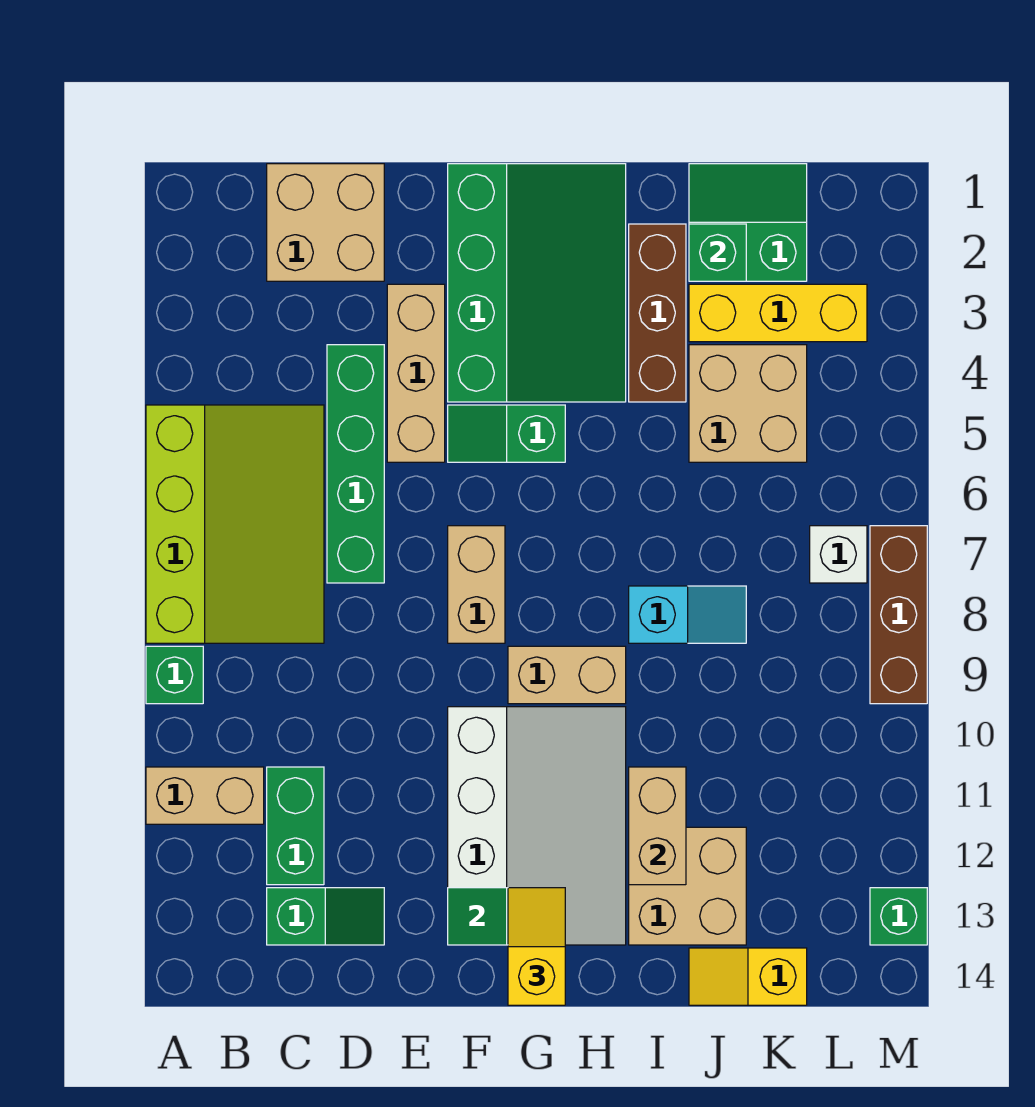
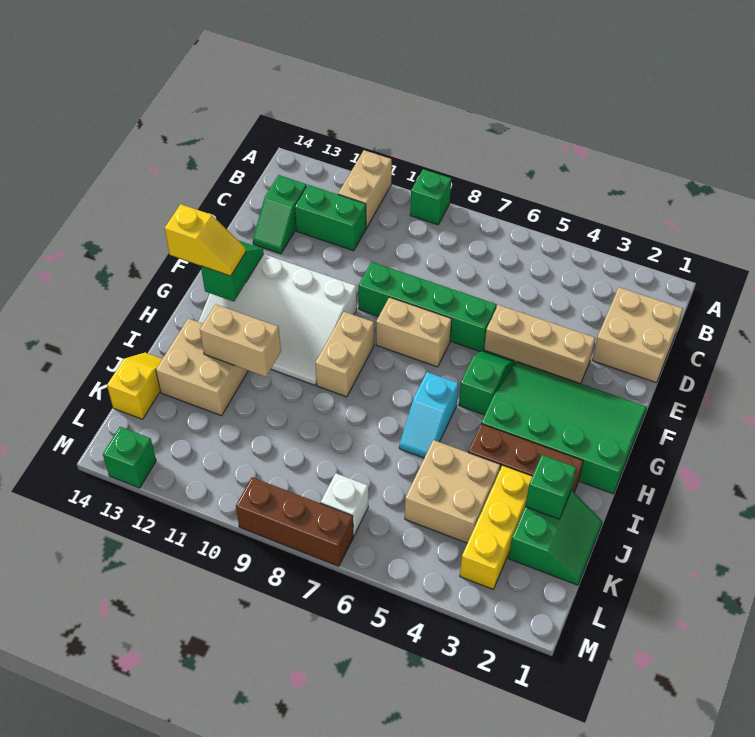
lime slope A5:C8 level 1 top A -> none
green brick D4:D7 level 1 -> green brick E6:E9 level 1
green slope F1:H4 level 1 top F -> green slope F1:H4 level 1 top H
cyan slope I8:J8 level 1 top I -> cyan slope H6:I6 level 1 top H

